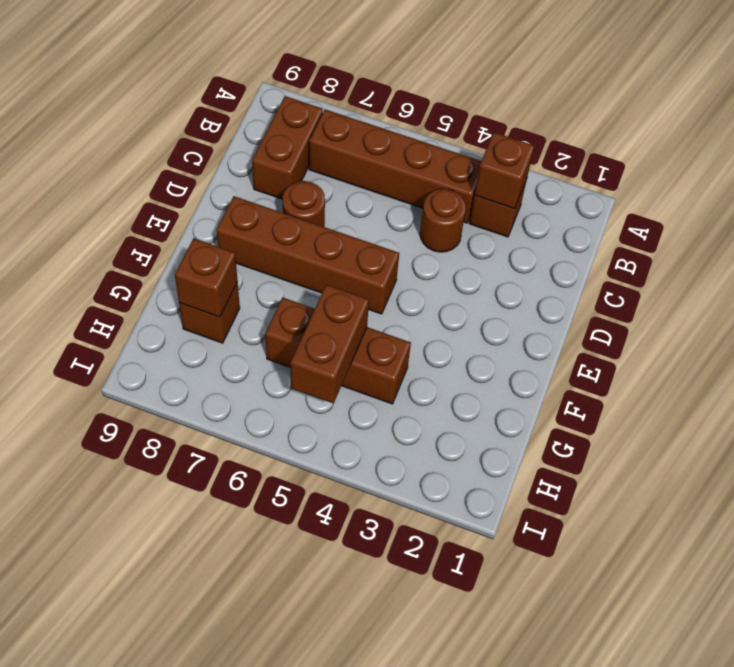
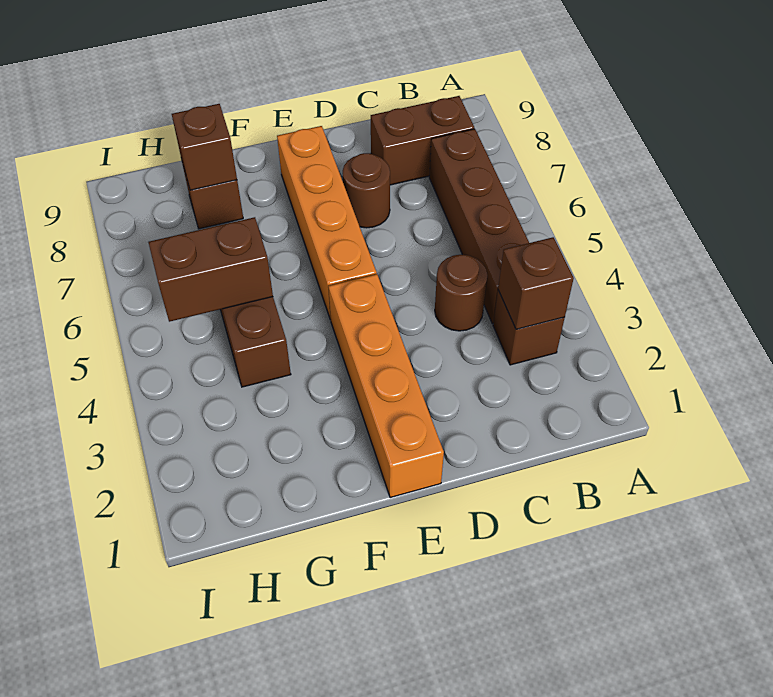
none -> orange brick E1:E4 level 1
brown brick E5:E8 level 1 -> orange brick E5:E8 level 1

